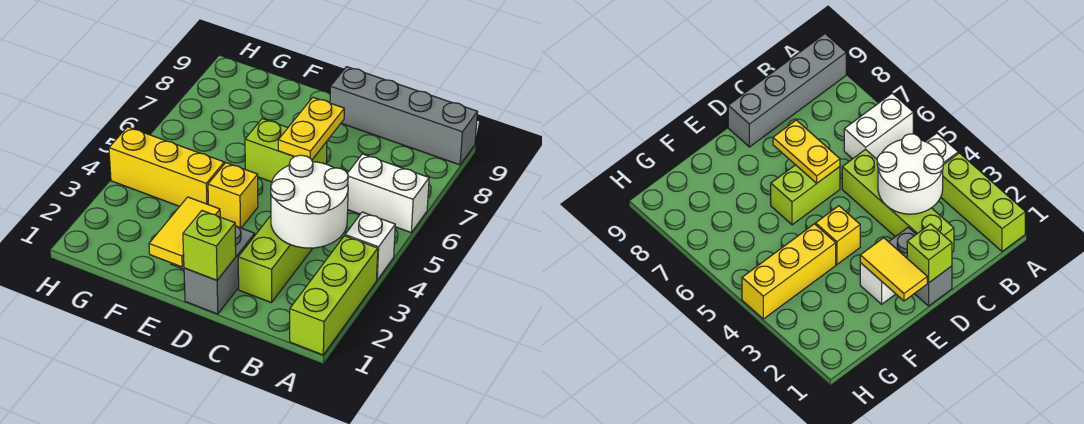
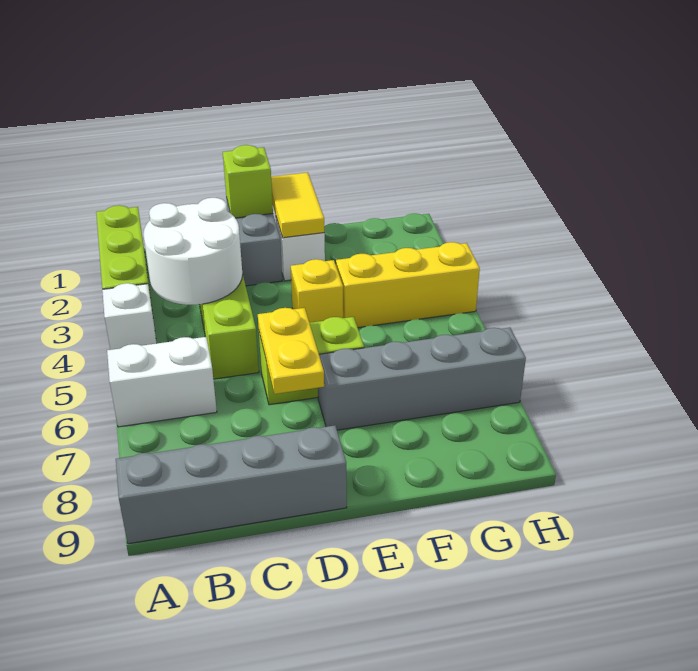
none -> grey brick E7:H7 level 1

